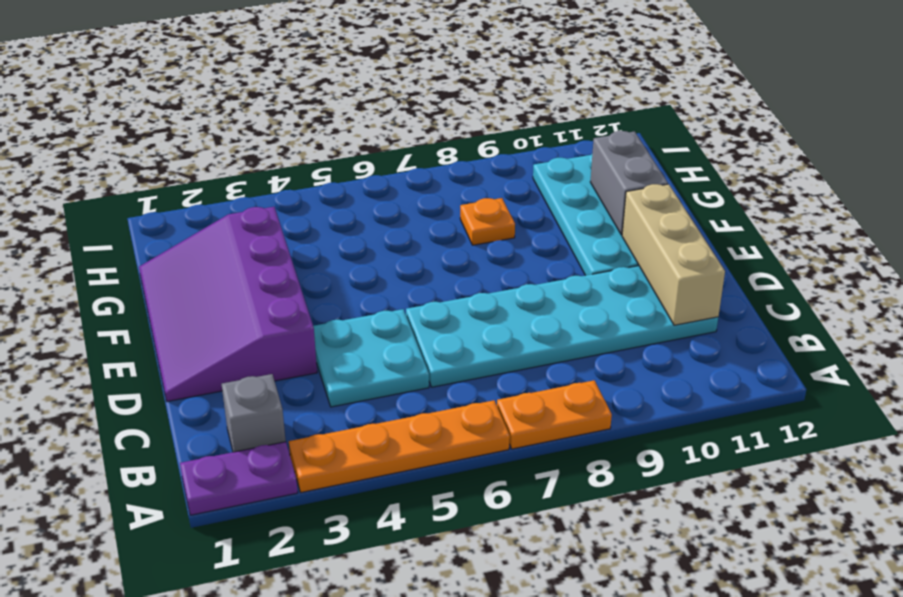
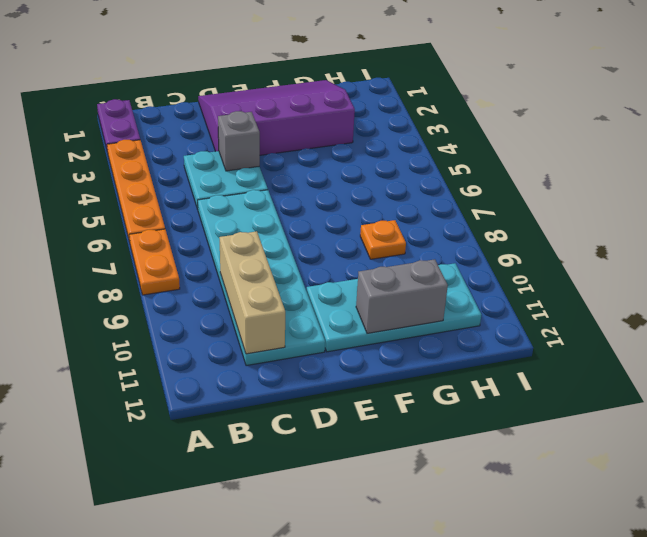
grey brick B2 level 1 -> grey brick D4 level 2
tan brick C11:E11 level 2 -> tan brick C9:C11 level 2

